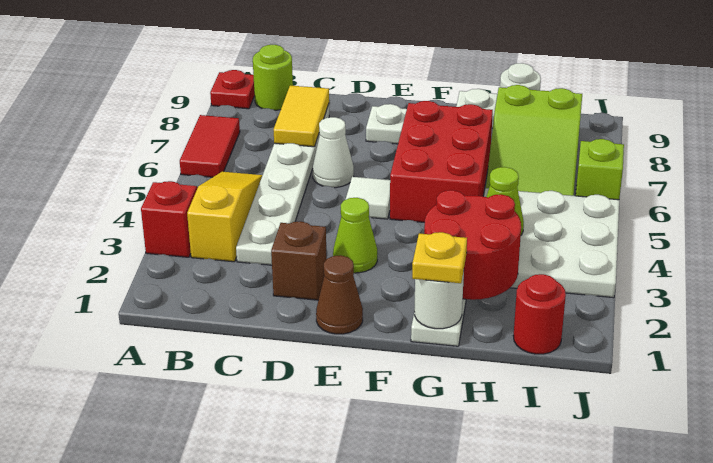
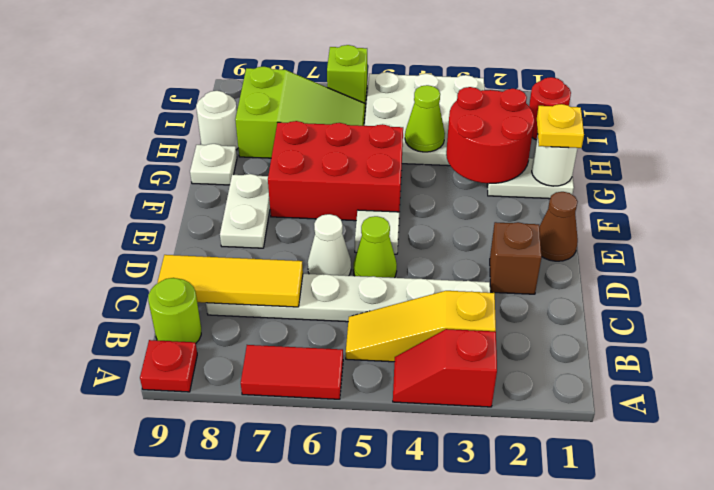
yellow tile C7:C8 level 2 -> yellow tile C7:C9 level 2
lime cone E3 level 1 -> lime cone D5 level 1

